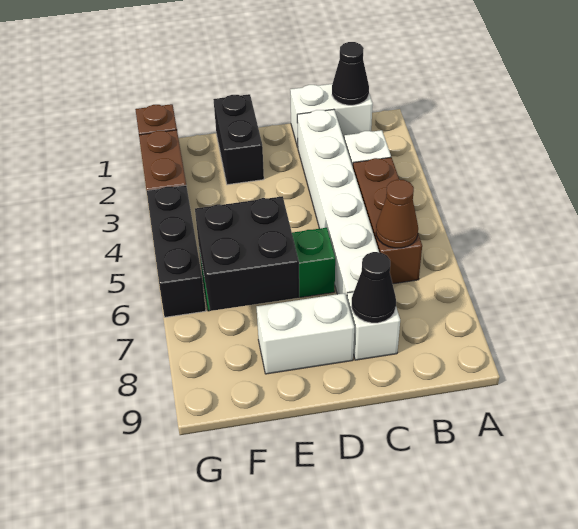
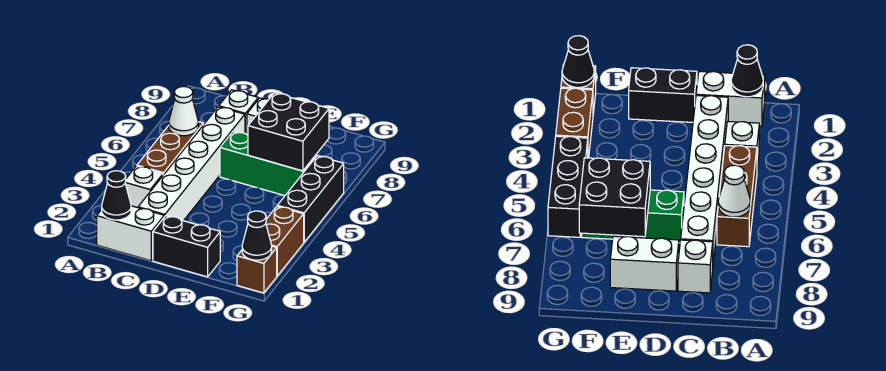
brown cone B6 level 2 -> white cone B6 level 2
black cone C8 level 2 -> black cone G1 level 2
black brick E1:E2 level 1 -> black brick D1:E1 level 1

